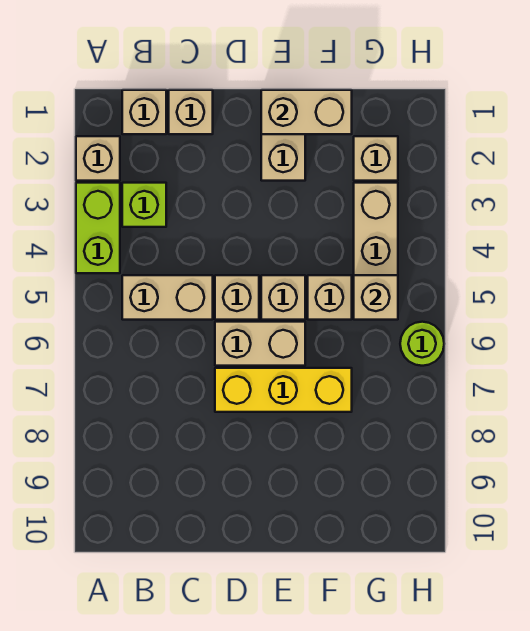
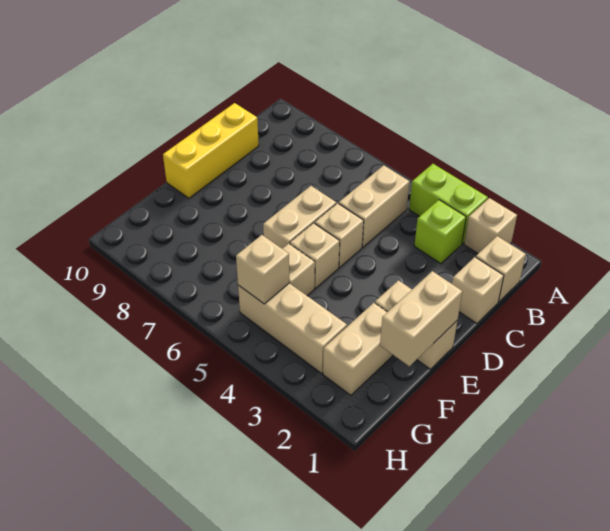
yellow brick D7:F7 level 1 -> yellow brick C10:E10 level 1
tan brick G2 level 1 -> tan brick F2:G2 level 1
lime round brick H6 level 1 -> none

